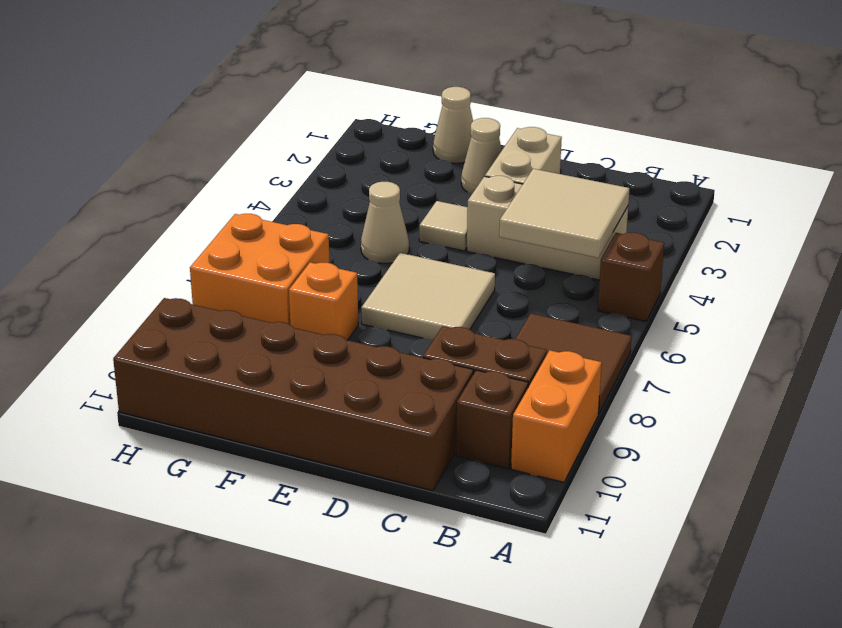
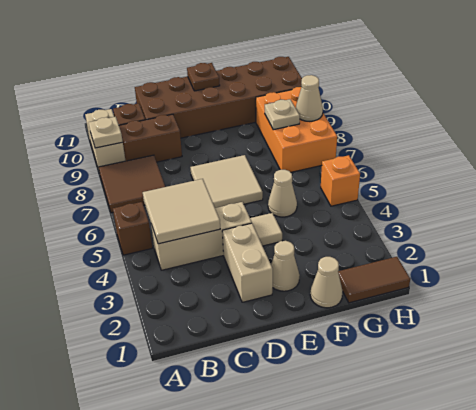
orange brick A9:A10 level 1 -> tan brick A9:A10 level 1
none -> tan plate A9 level 2
none -> brown plate E11 level 2
orange brick F8 level 1 -> orange brick H5 level 1
none -> brown tile G1:H1 level 1
orange brick G7:H8 level 1 -> orange brick G7:H9 level 1
none -> tan plate G8 level 2
none -> tan cone H8 level 2

